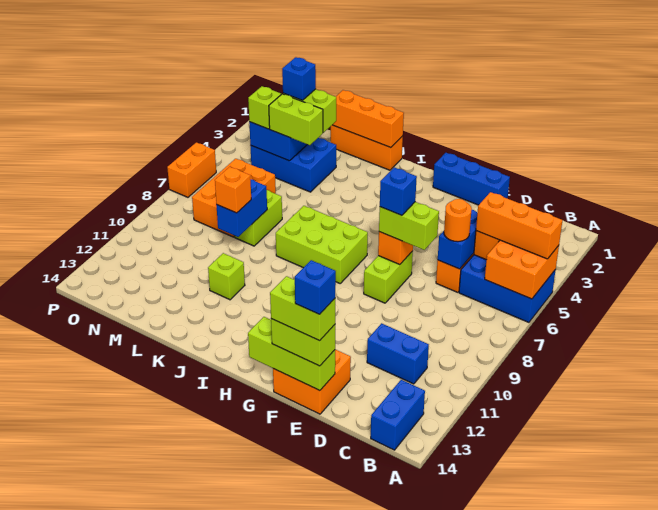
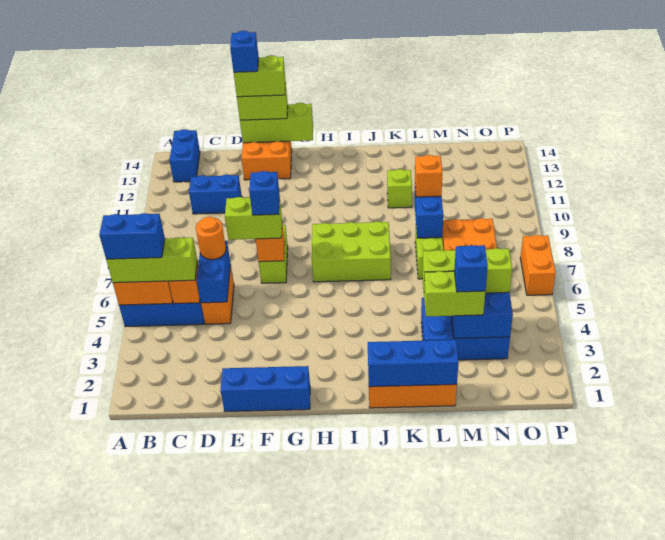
orange brick A5:C5 level 3 -> lime brick A5:C5 level 3
none -> blue brick A5:B5 level 4
orange brick J1:L1 level 2 -> blue brick J1:L1 level 2

